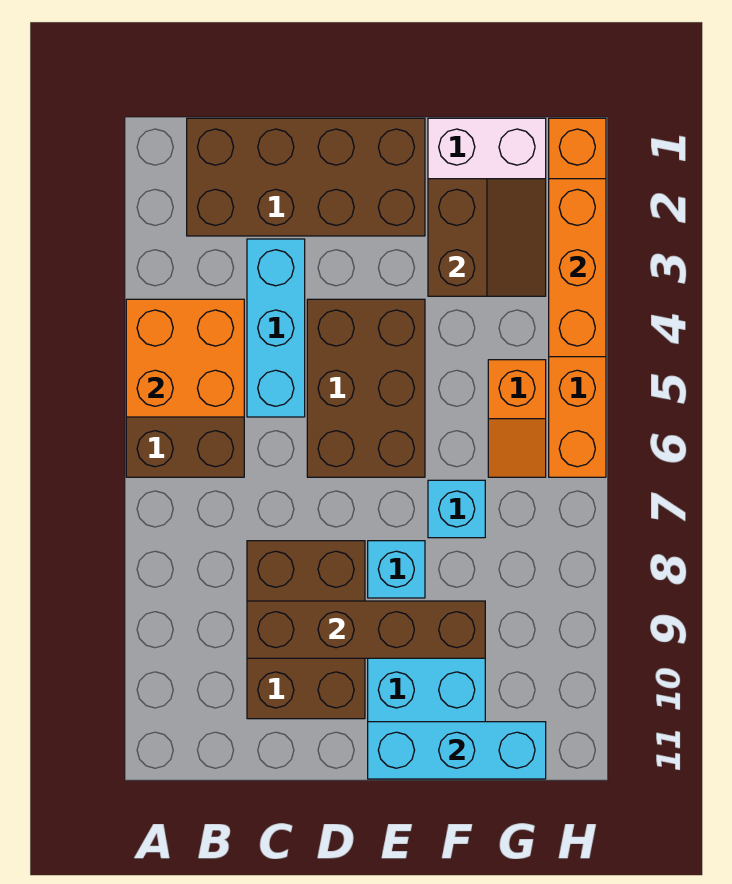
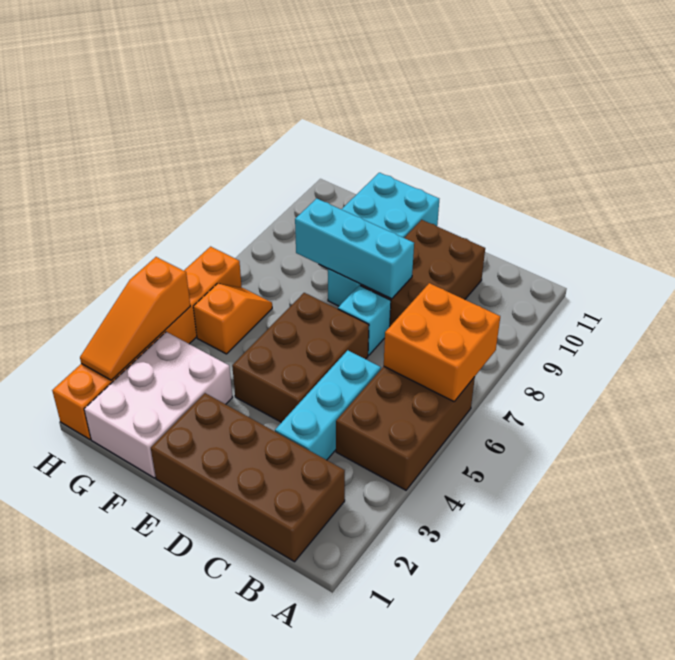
orange brick A4:B5 level 2 -> orange brick A6:B7 level 2
brown brick C9:F9 level 2 -> none
cyan brick E11:G11 level 2 -> cyan brick D8:F8 level 2
brown slope F2:G3 level 2 top F -> none
cyan brick F7 level 1 -> cyan brick D7 level 1
orange brick H2:H4 level 2 -> orange slope H2:H4 level 2 top 4

